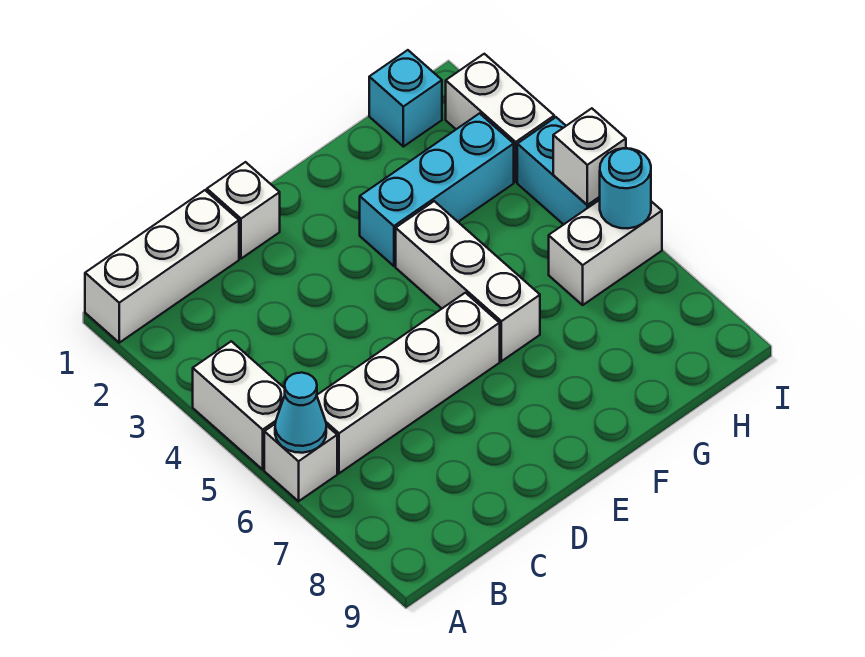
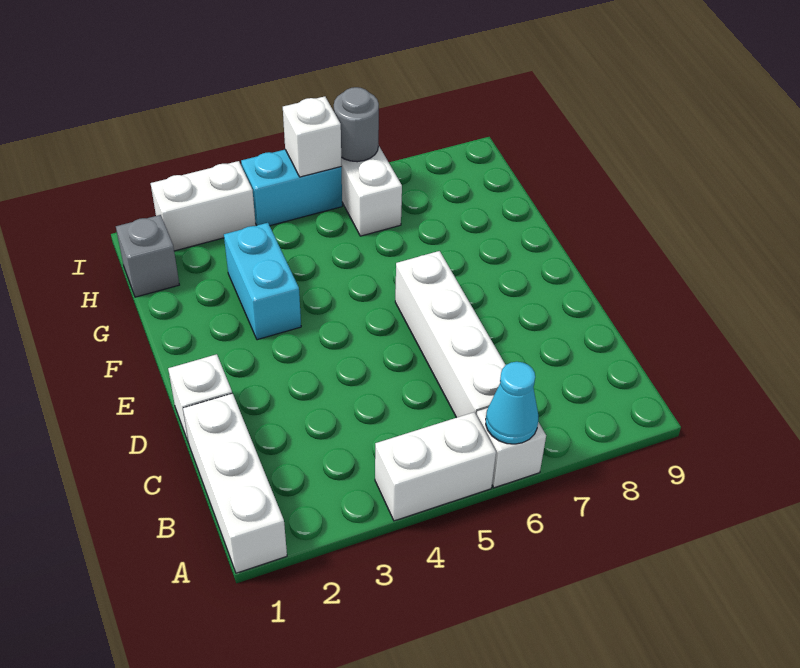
cyan brick F3:H3 level 1 -> cyan brick F3:G3 level 1
white brick F4:F6 level 1 -> none
cyan brick H1 level 1 -> grey brick H1 level 1
cyan round brick I6 level 2 -> grey round brick I6 level 2

